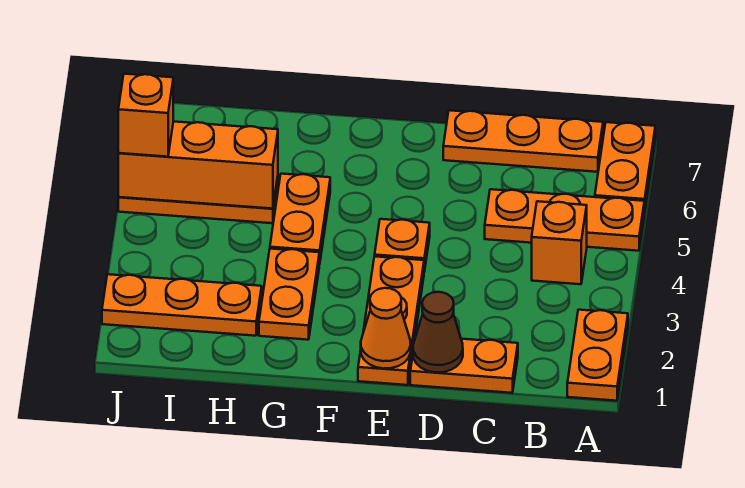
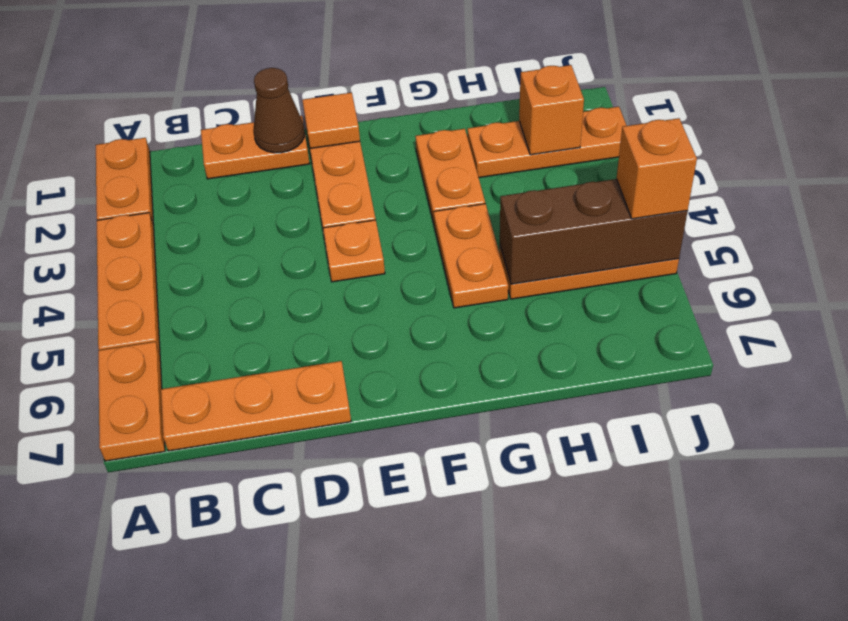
orange plate A5:C5 level 1 -> orange plate A3:A5 level 1
orange brick B4 level 1 -> orange brick I2 level 2
orange cone E1 level 2 -> orange tile E1 level 2
orange brick H5:J5 level 2 -> brown brick H5:J5 level 2

